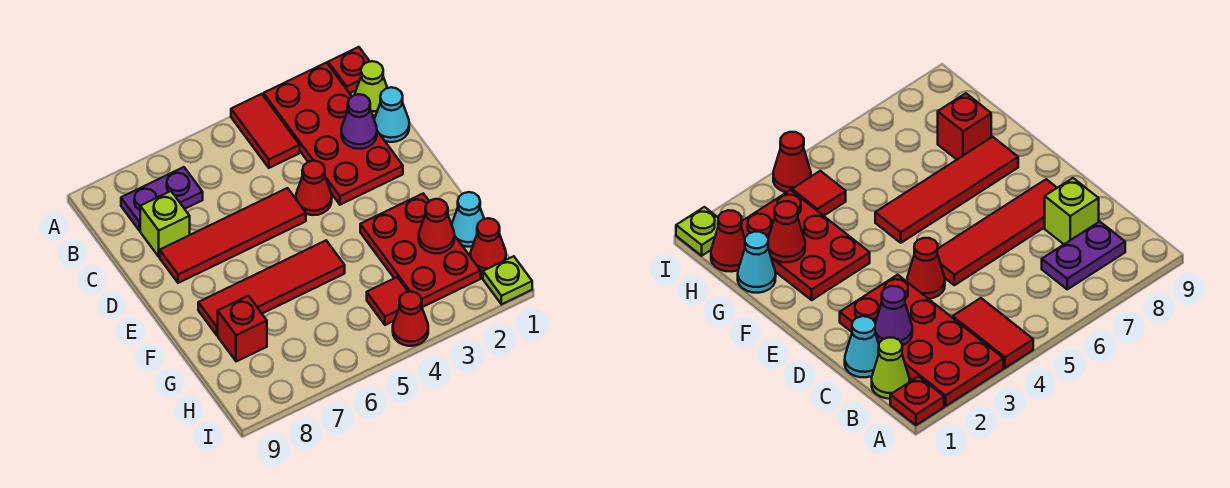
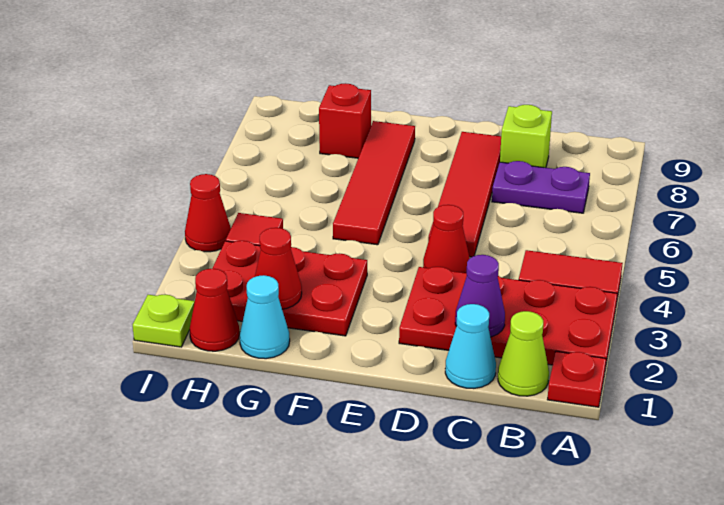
purple plate B7:B8 level 1 -> purple plate B7:C7 level 1

